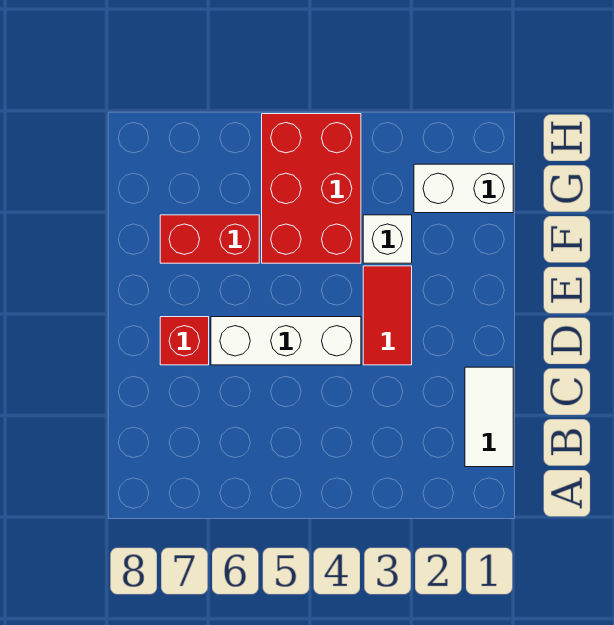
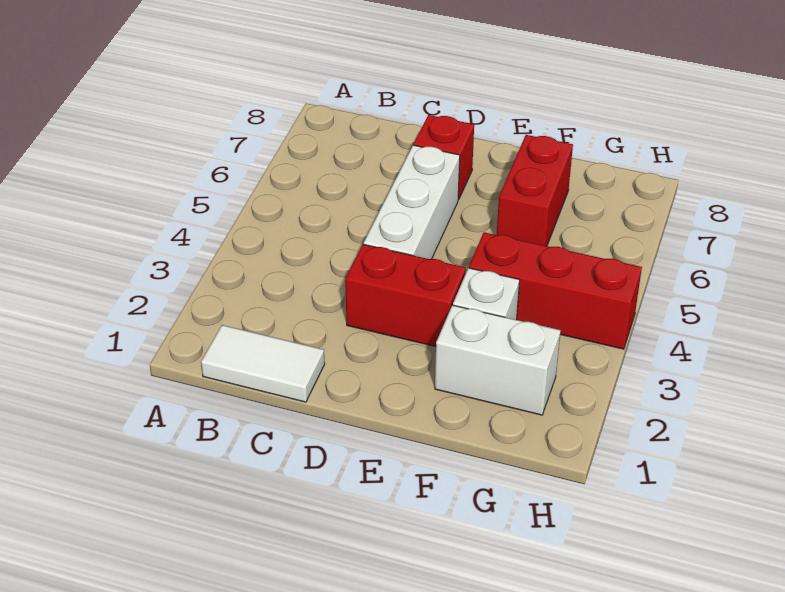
red tile D3:E3 level 1 -> red brick D3:E3 level 1
red brick F4:H5 level 1 -> red brick F4:H4 level 1
white brick G1:G2 level 1 -> white brick F2:G2 level 1

